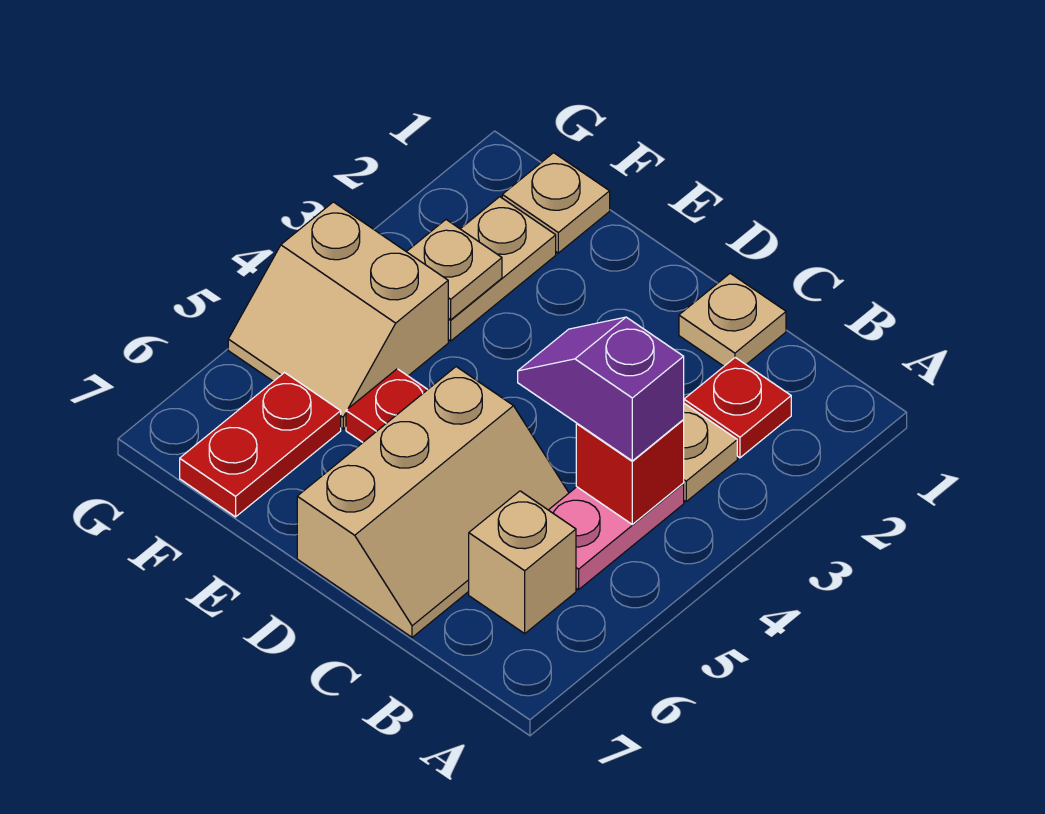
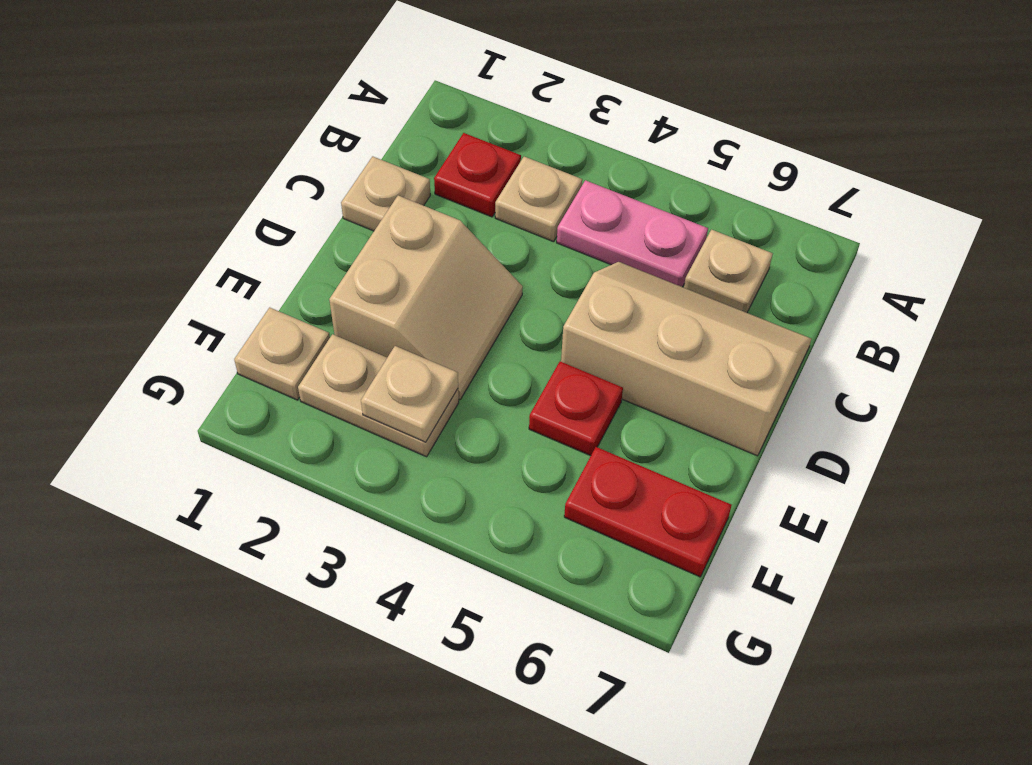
red brick B4 level 2 -> none
purple slope B4:C4 level 3 top B -> none
tan brick B6 level 1 -> tan plate B6 level 1
tan slope F4:G5 level 1 top 4 -> tan slope D2:E3 level 1 top 2

